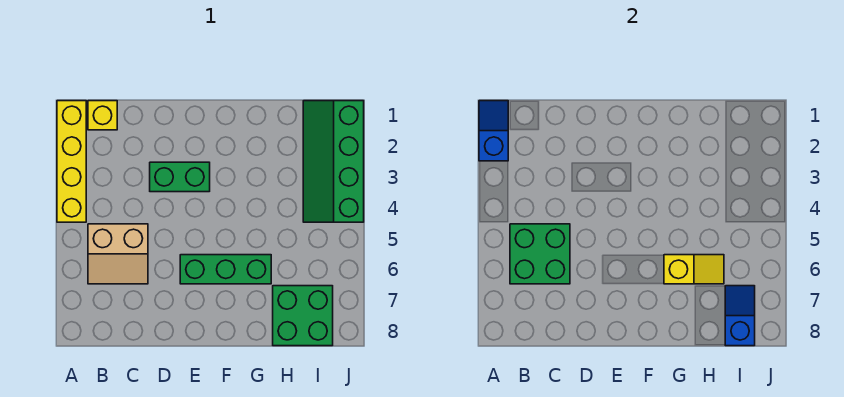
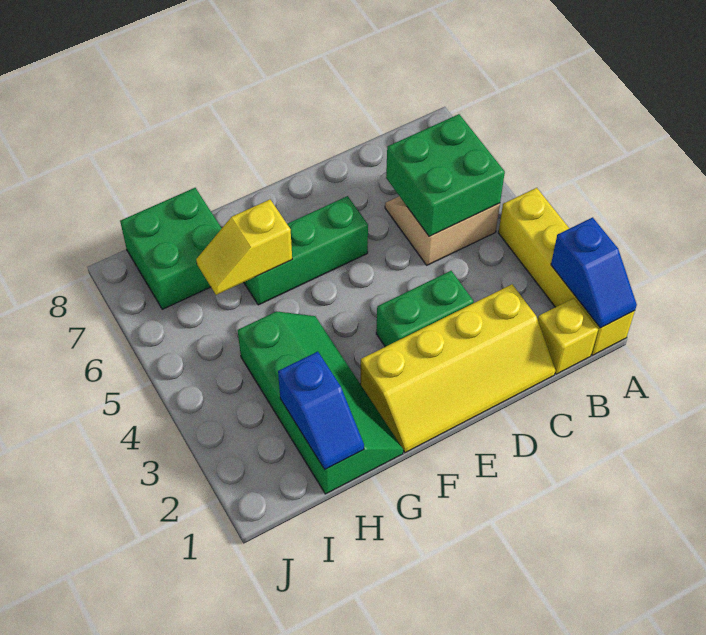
none -> yellow slope C1:F2 level 1 top 2
green slope I1:J4 level 1 top J -> green slope G1:H4 level 1 top H
blue slope I7:I8 level 2 top 8 -> blue slope H1:H2 level 2 top 2

